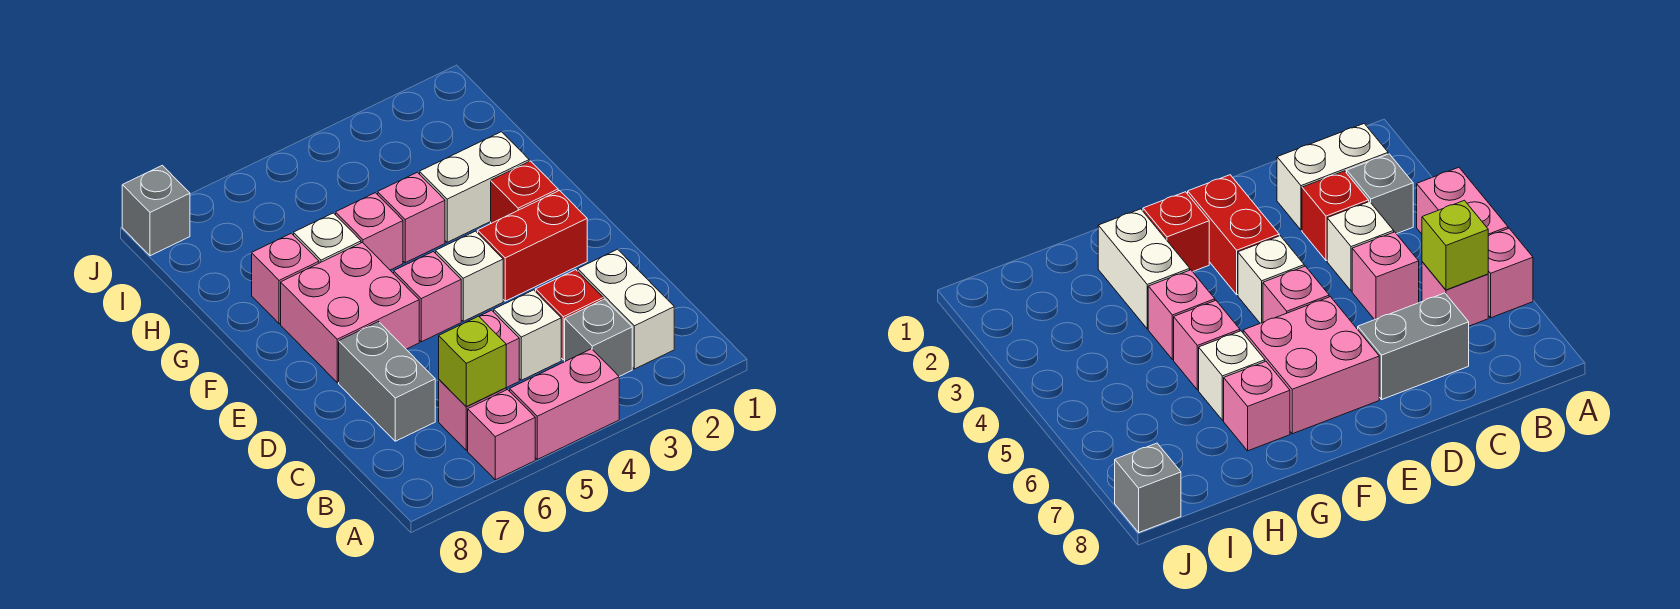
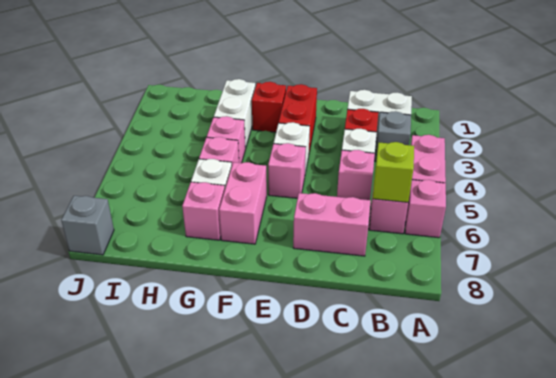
grey brick C7:D7 level 1 -> pink brick C7:D7 level 1
pink brick E6:F7 level 1 -> pink brick F6:F7 level 1

